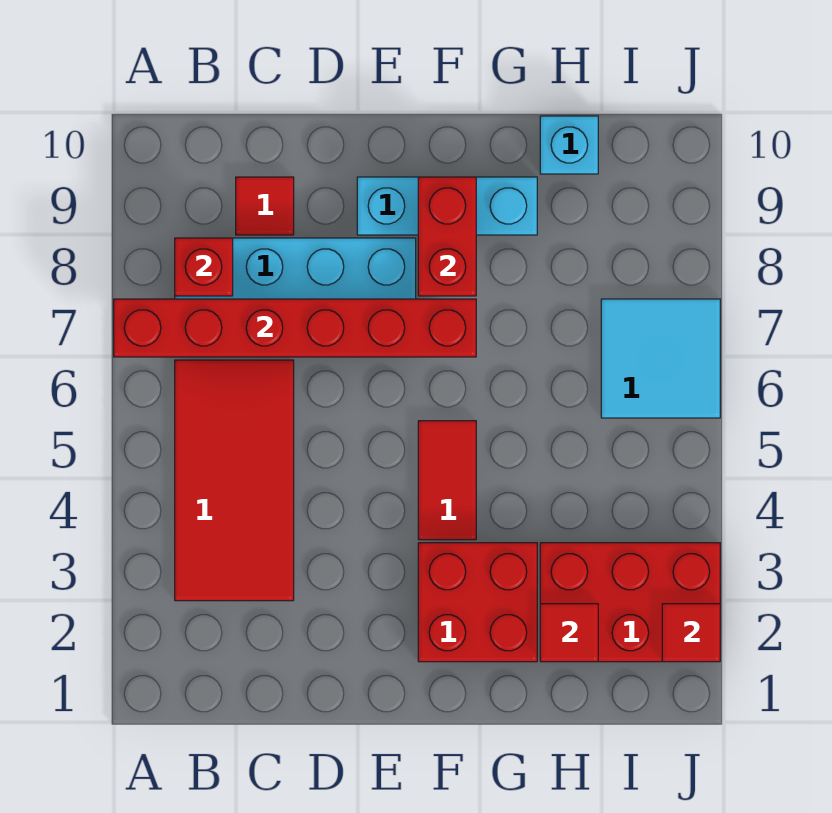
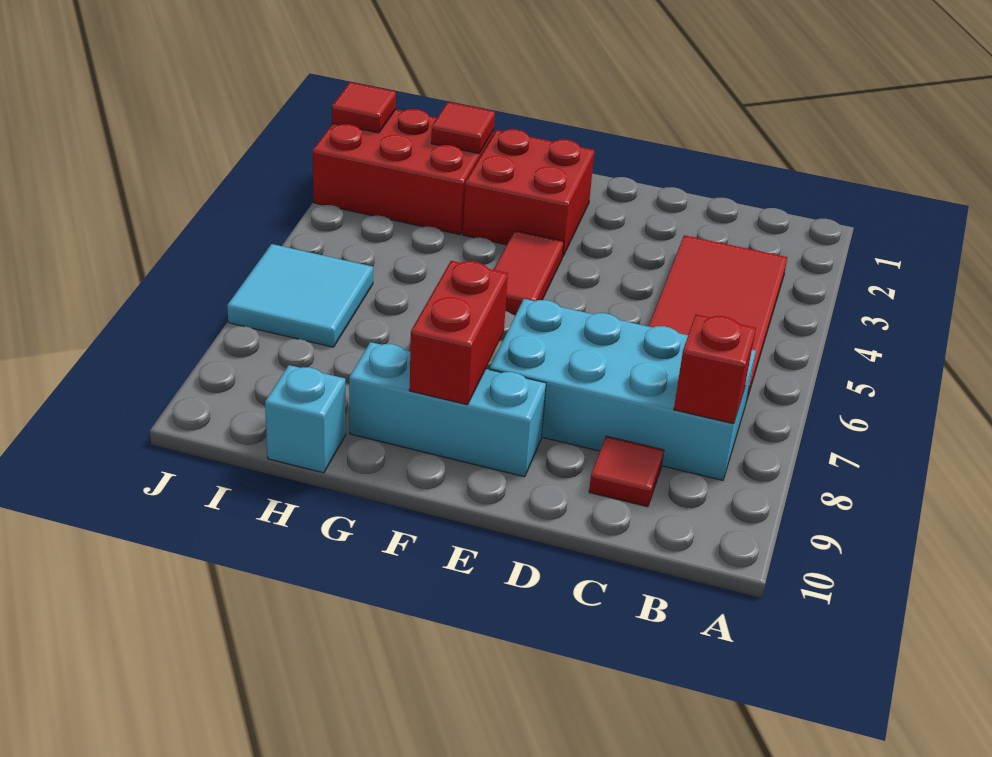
red brick A7:F7 level 2 -> none

